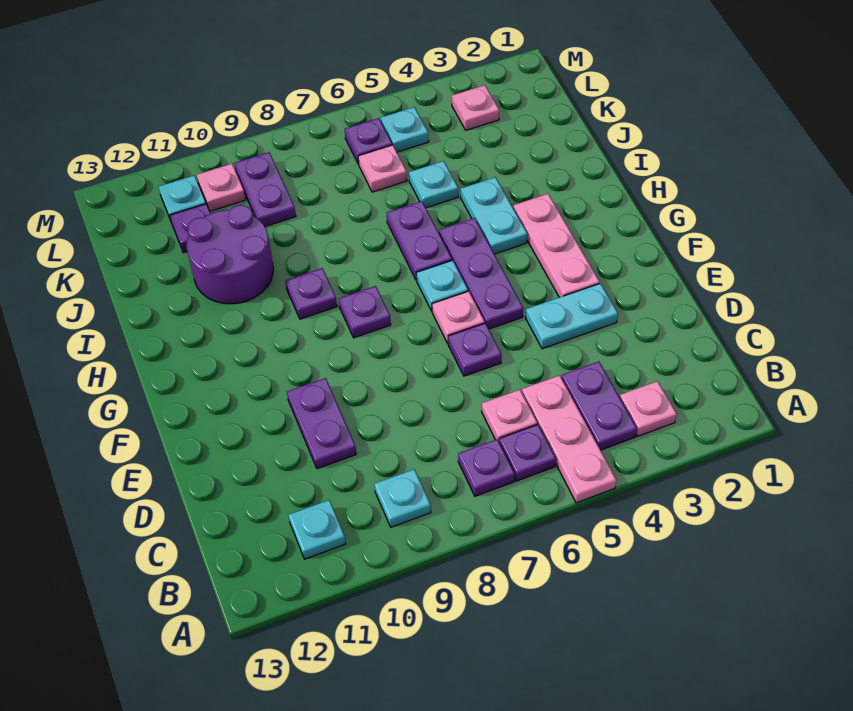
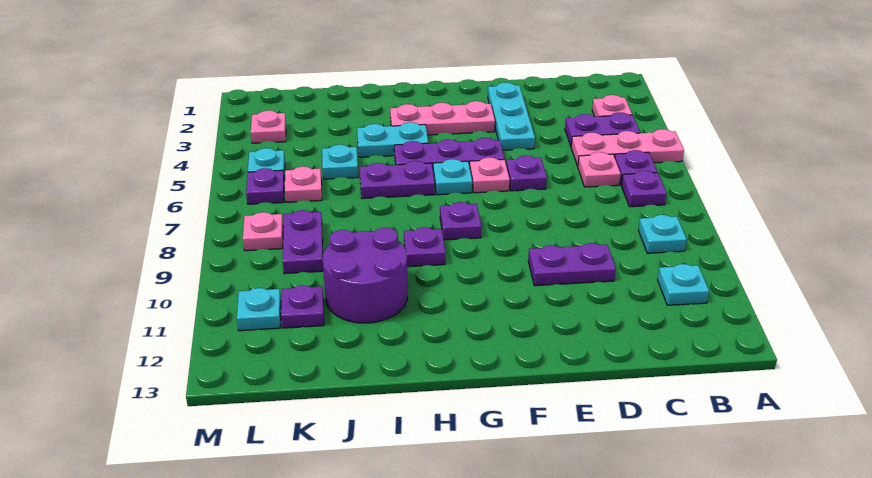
cyan plate E3:E4 level 1 -> cyan plate E2:E4 level 1
purple plate K9:L9 level 1 -> purple plate K8:K9 level 1
pink plate L10 level 1 -> pink plate L8 level 1

